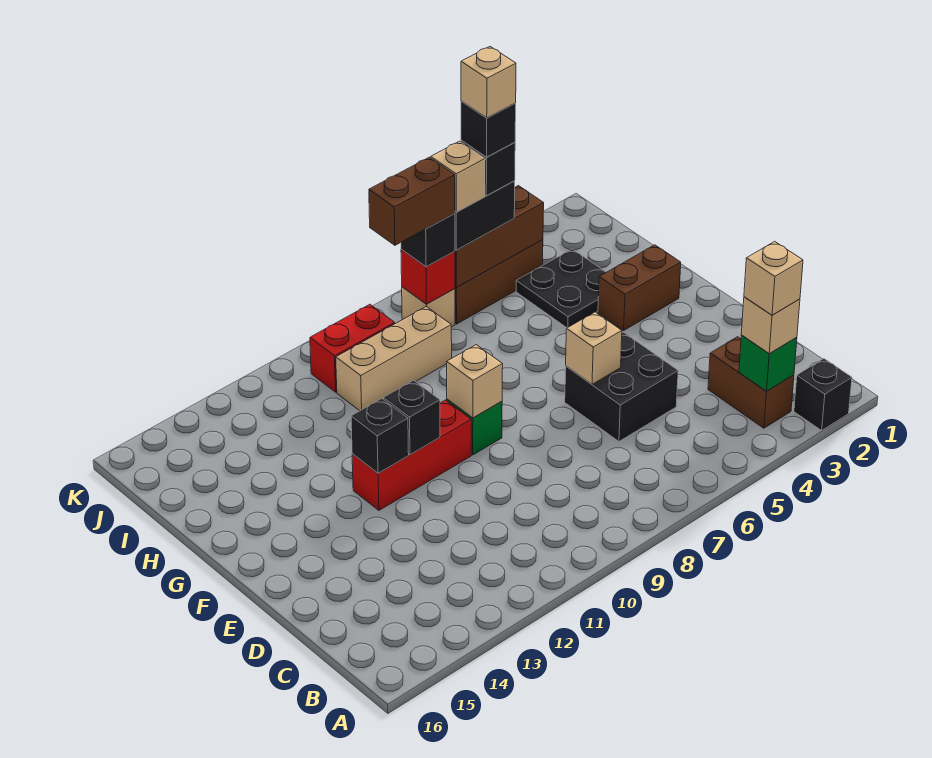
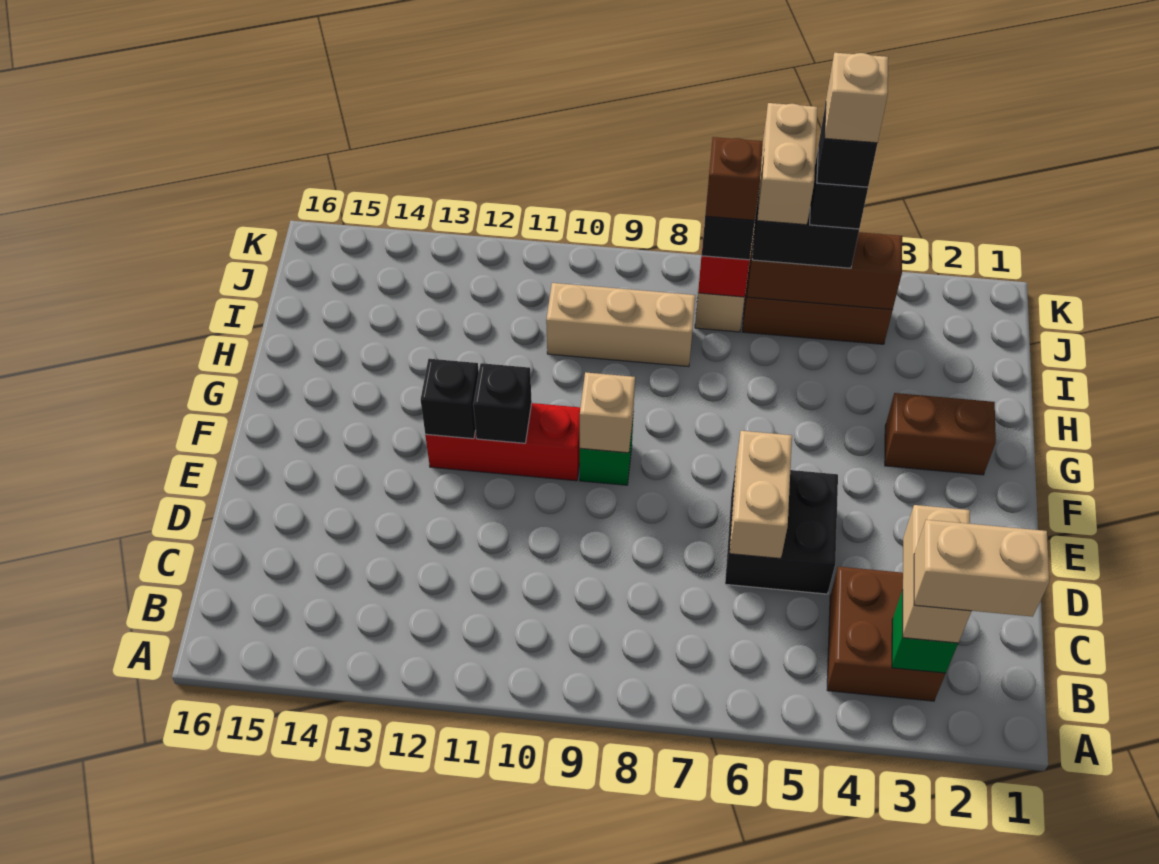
black brick A2 level 1 -> none
brown brick B3:C3 level 1 -> brown brick B3:C4 level 1
tan brick B3 level 3 -> tan brick B3:C3 level 3
tan brick B3 level 4 -> tan brick B2:B3 level 4
tan brick E6 level 2 -> tan brick D6:E6 level 2
black plate H3:I4 level 1 -> none
tan brick J6 level 4 -> tan brick J6:K6 level 4
brown brick J7:J8 level 4 -> brown brick J7 level 4
red brick J9:J10 level 1 -> none

